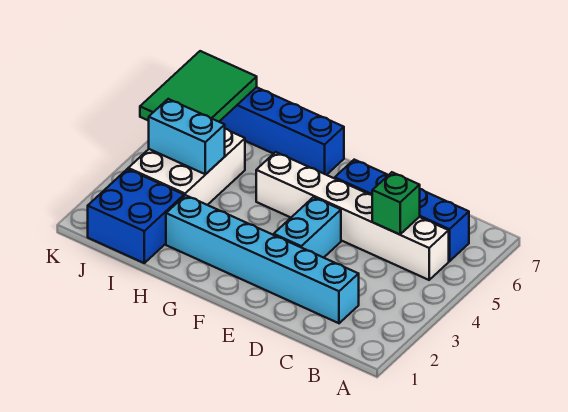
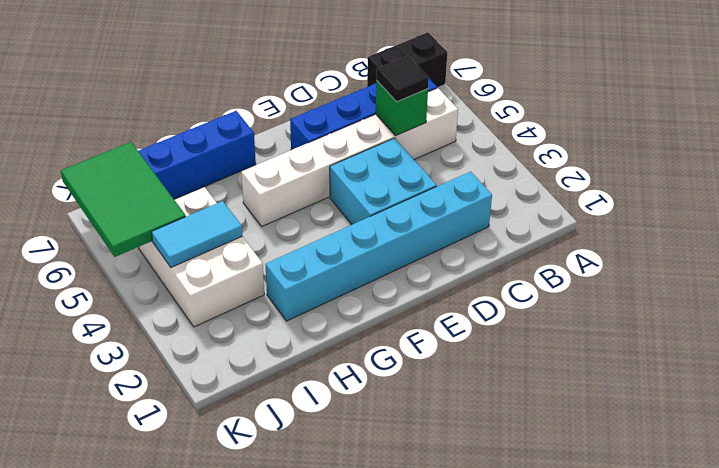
none -> black brick A7:B7 level 1
none -> black tile C5 level 3
cyan brick E3:E4 level 1 -> cyan brick D3:E4 level 1
blue brick I1:J2 level 1 -> none
cyan brick I4:J4 level 2 -> cyan tile I4:J4 level 2

